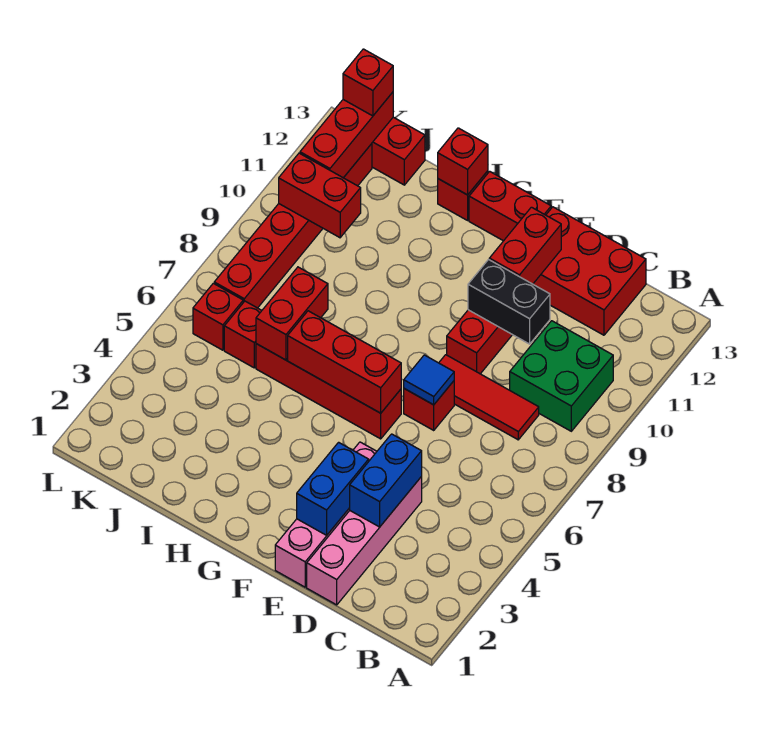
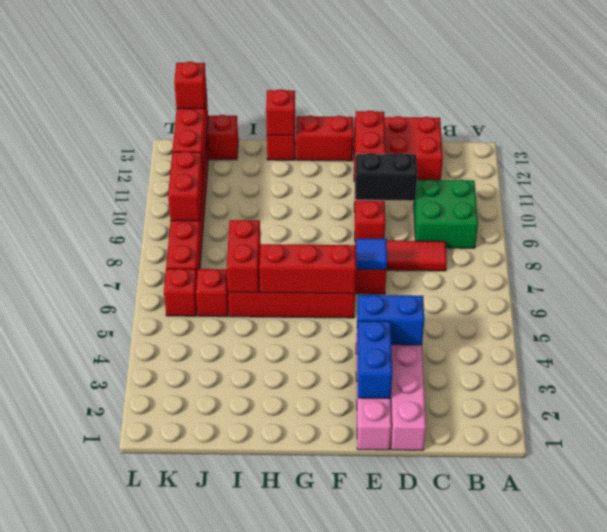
blue brick D3:D4 level 2 -> blue brick D4:E4 level 2
red brick J10:K10 level 2 -> red brick K9:K10 level 2

